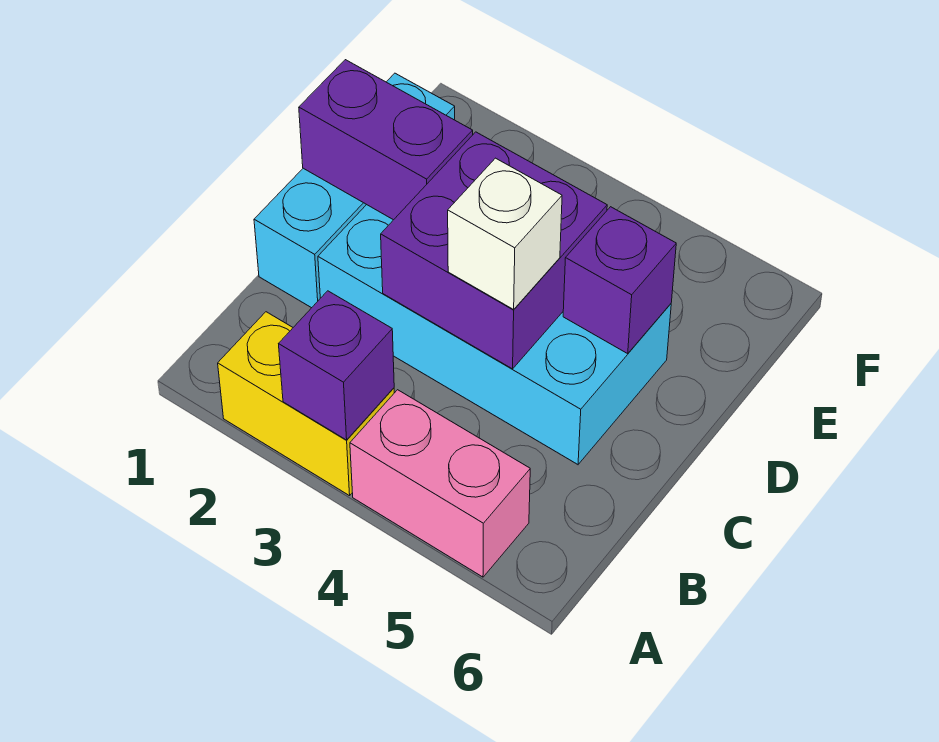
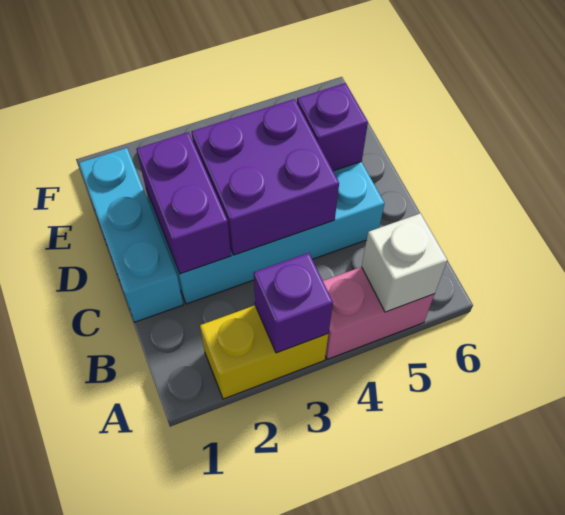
white brick C4 level 3 -> white brick A5 level 2
purple brick D1:D2 level 2 -> purple brick C2:D2 level 2

